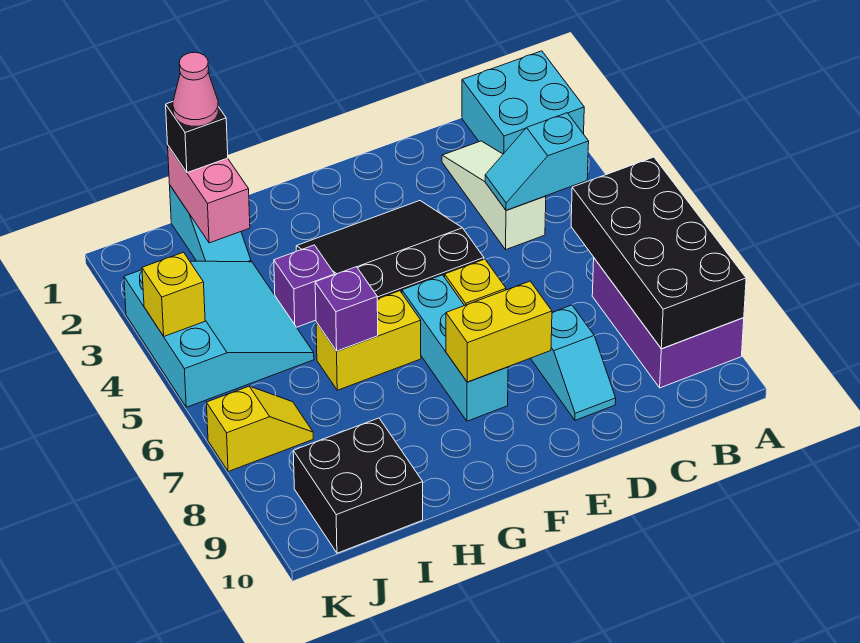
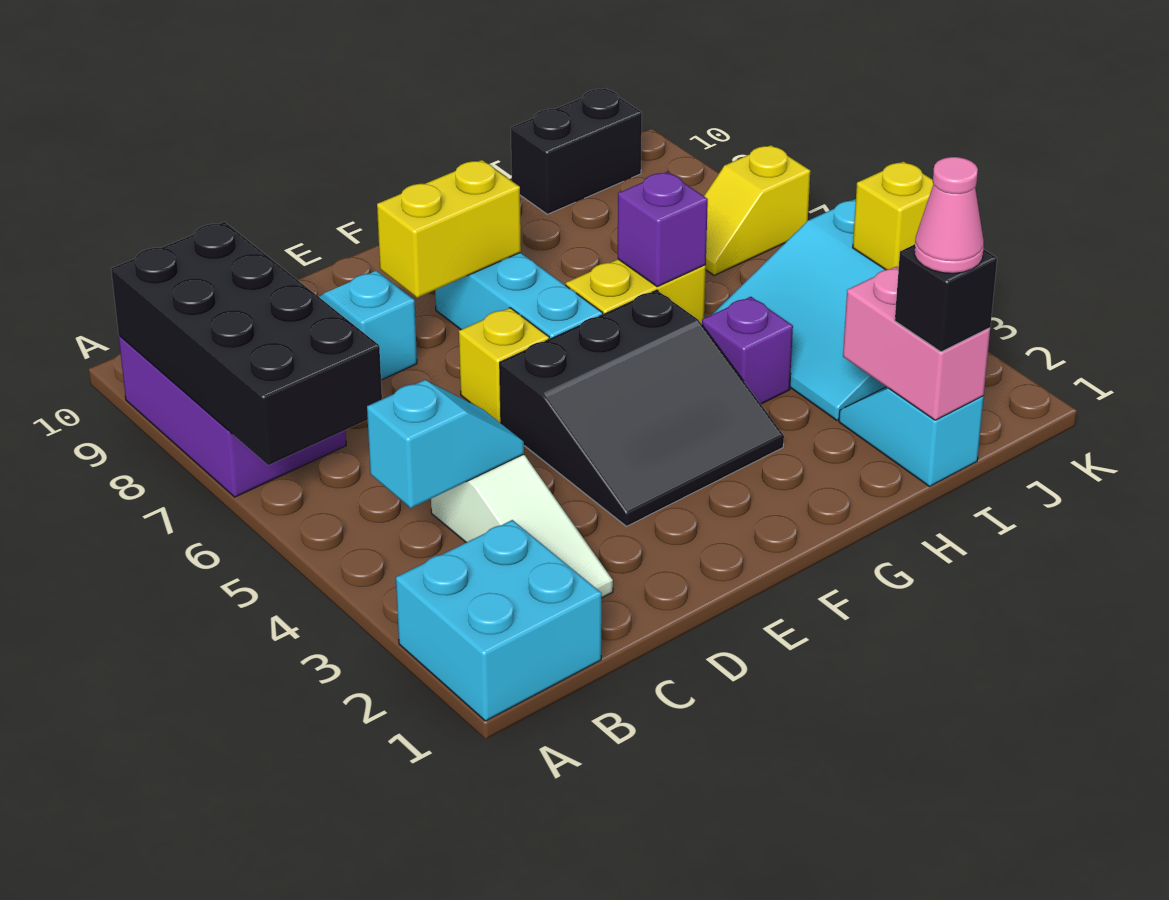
black brick I9:J10 level 1 -> black brick I10:J10 level 1

